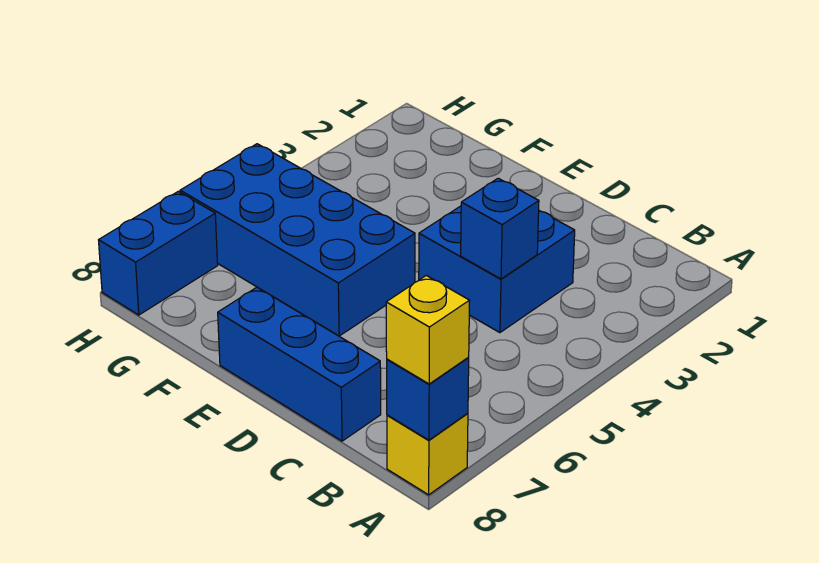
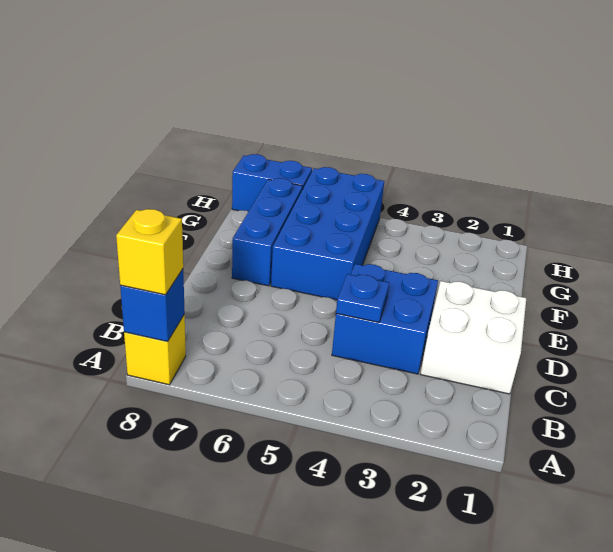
none -> white brick C1:D2 level 1
blue brick C4 level 2 -> blue plate C4 level 2
blue brick C8:E8 level 1 -> blue brick E7:G7 level 1

